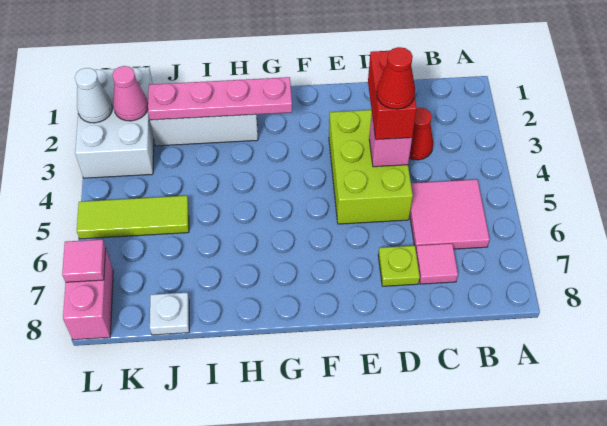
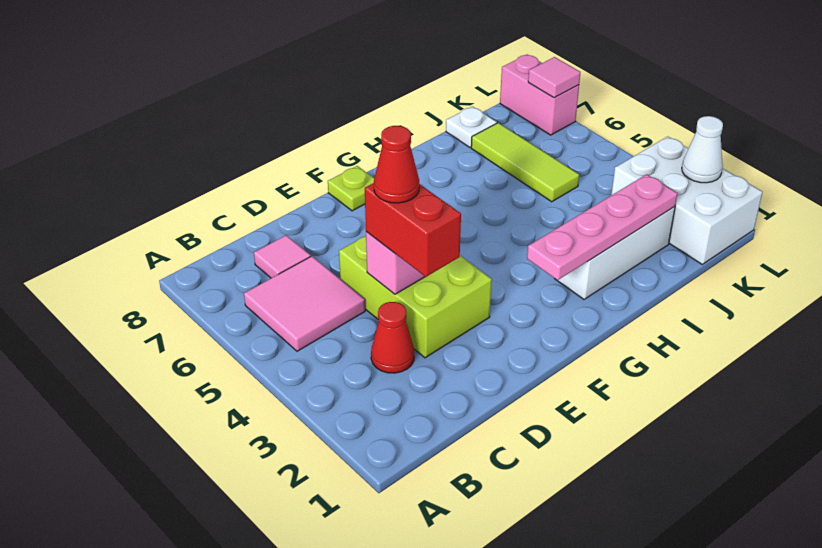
lime plate D7 level 1 -> lime plate F8 level 1
lime tile J5:L5 level 1 -> lime tile J5:J7 level 1
pink cone K2 level 2 -> none

